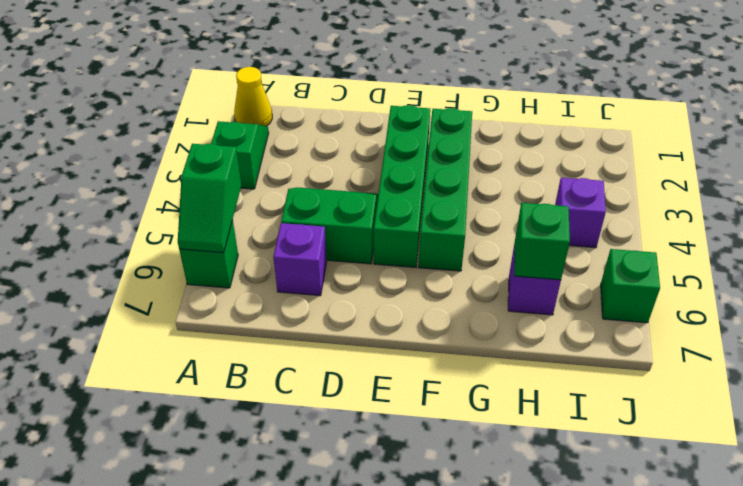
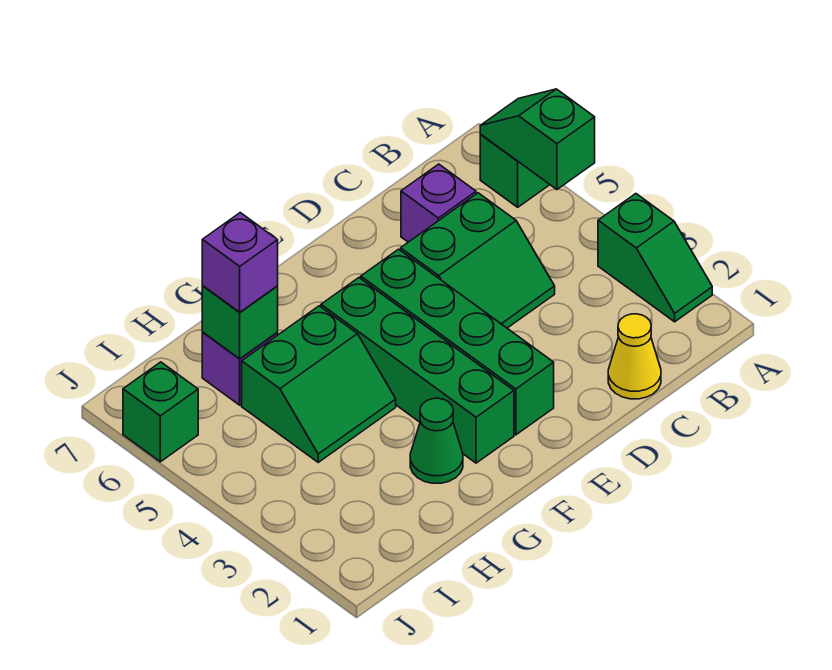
yellow cone A1 level 1 -> yellow cone C1 level 1
none -> green cone G2 level 1
none -> green slope G4:H5 level 1 top 5
purple brick I4 level 1 -> purple brick H6 level 3

